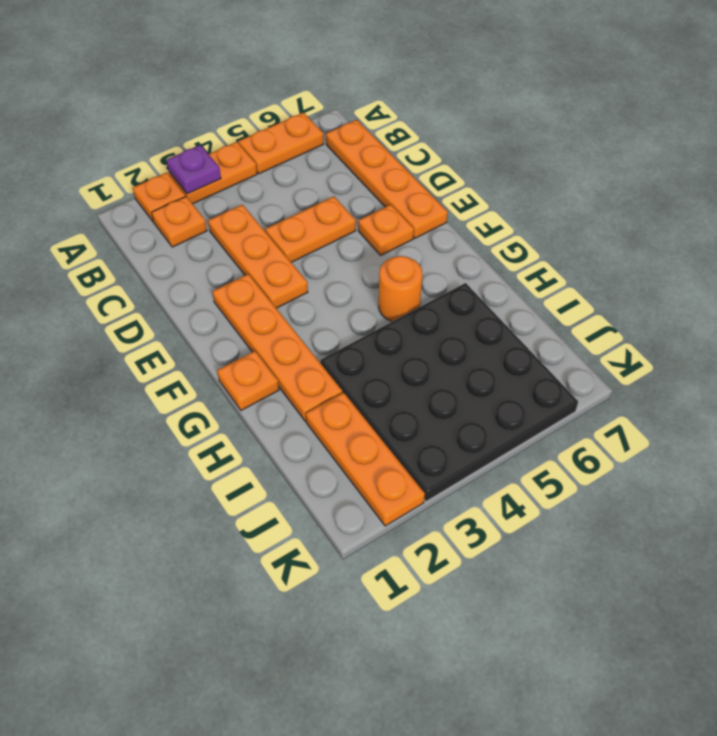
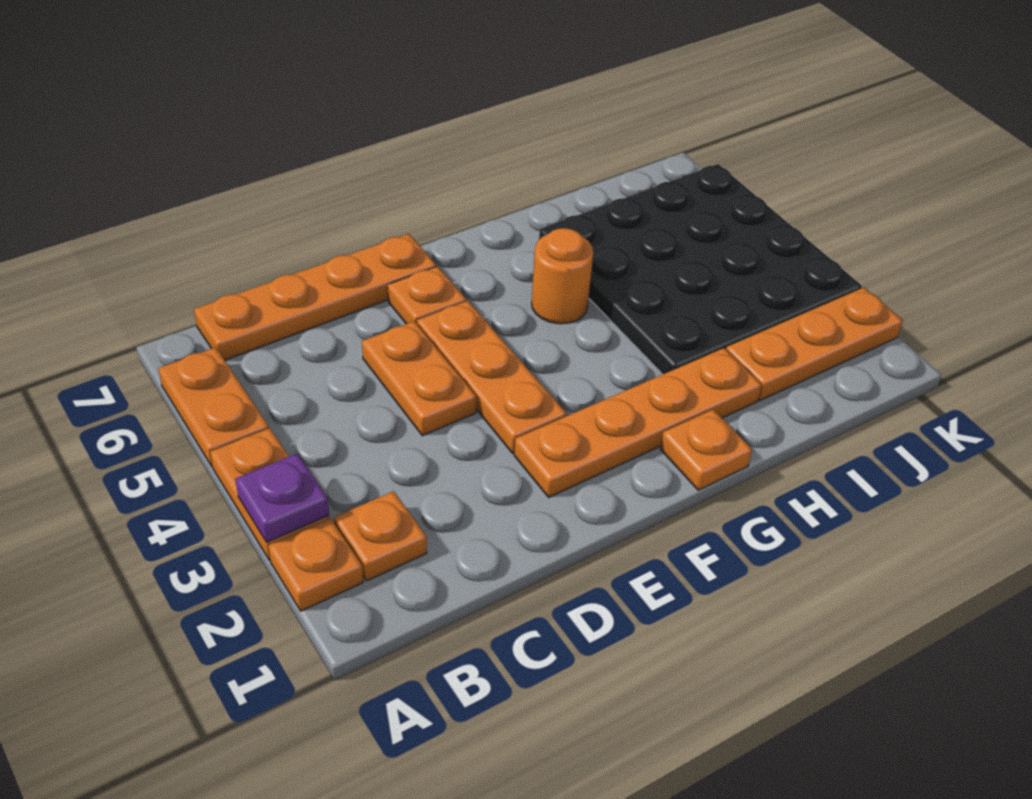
orange plate C3:E3 level 1 -> orange plate E3:E5 level 1

